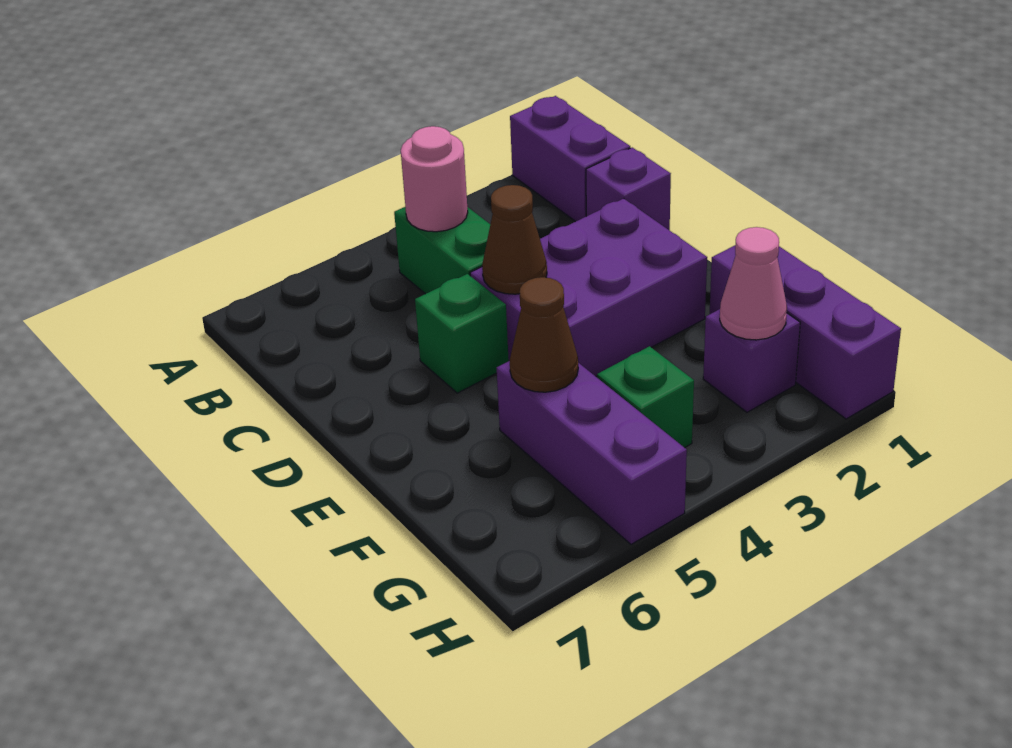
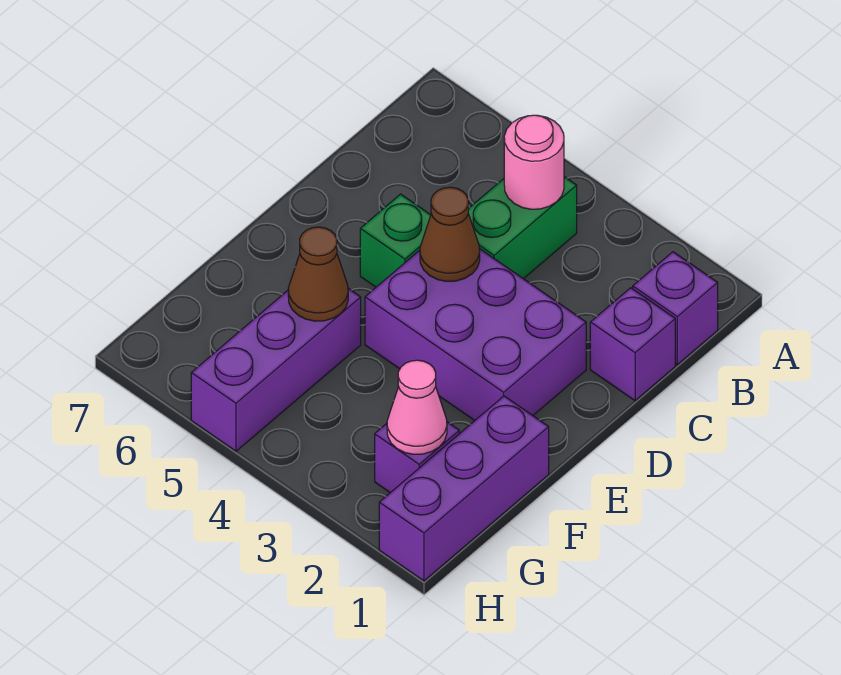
purple brick A1:B1 level 1 -> purple brick B1 level 1
green brick G4 level 1 -> none

